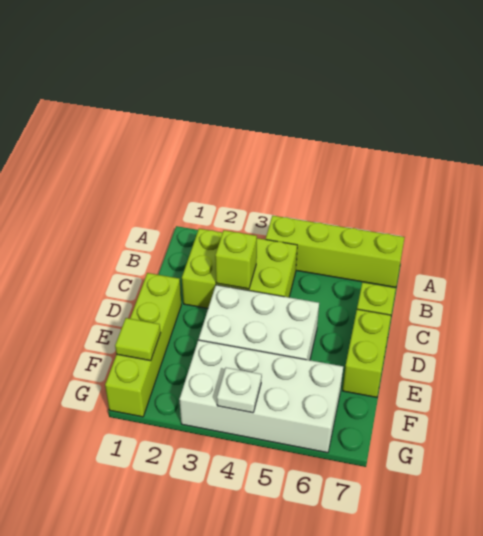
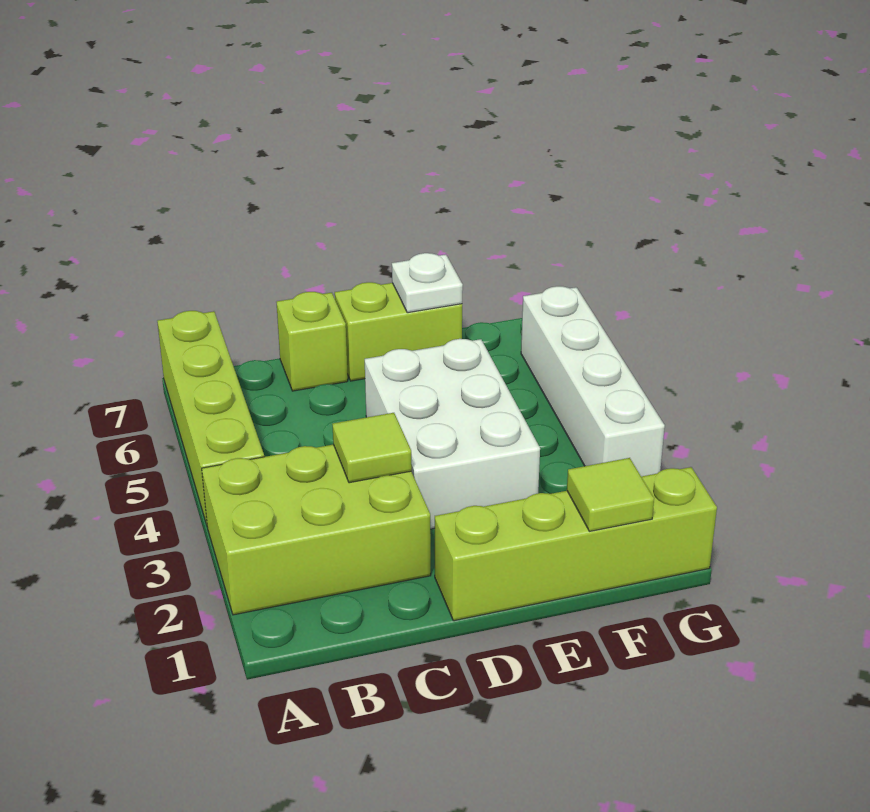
lime brick B2:C4 level 1 -> lime brick A2:C3 level 1
lime brick C3 level 2 -> lime tile C3 level 2
white brick F3:G6 level 1 -> white brick G3:G6 level 1
white plate G4 level 2 -> white plate E7 level 2

